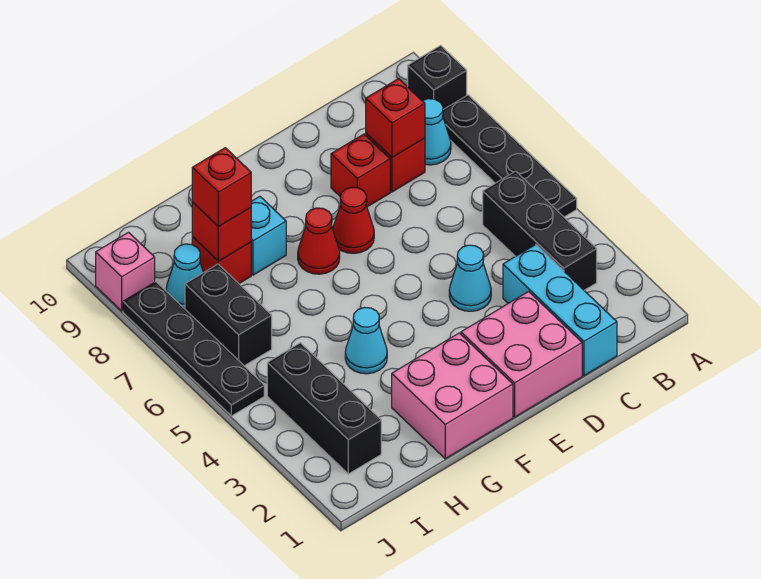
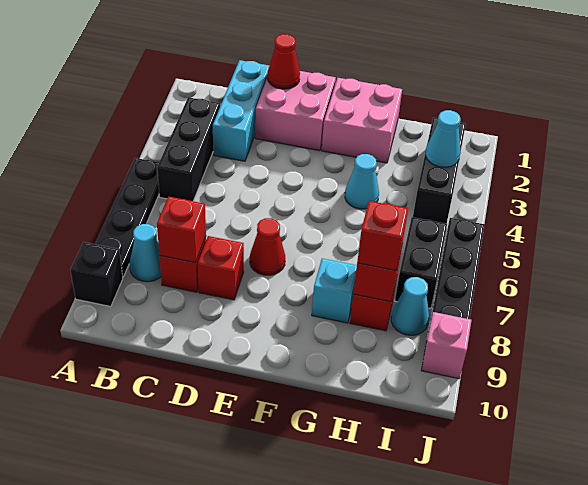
cyan cone D4 level 1 -> cyan cone I3 level 2
red cone F7 level 1 -> red cone D1 level 2

